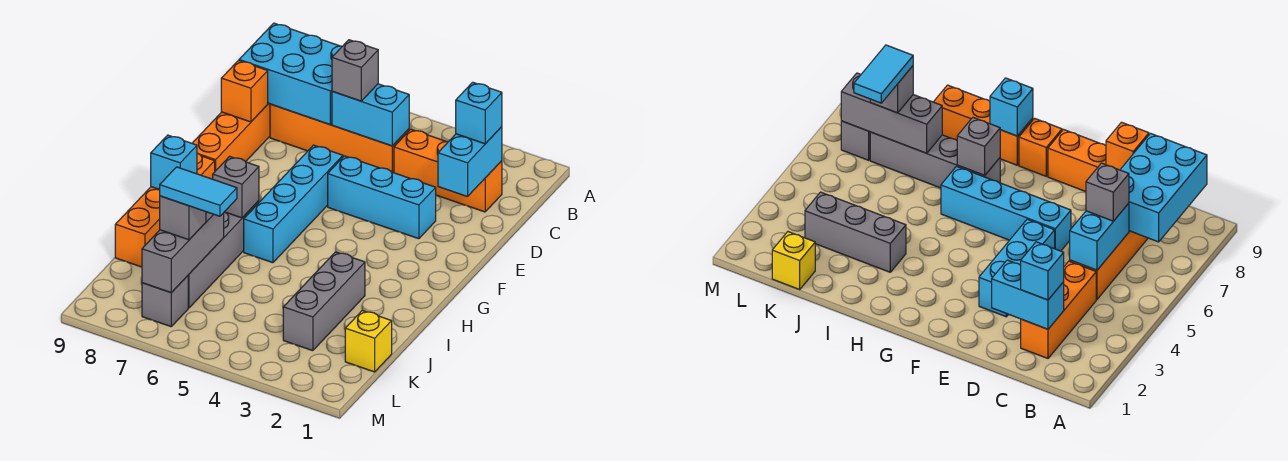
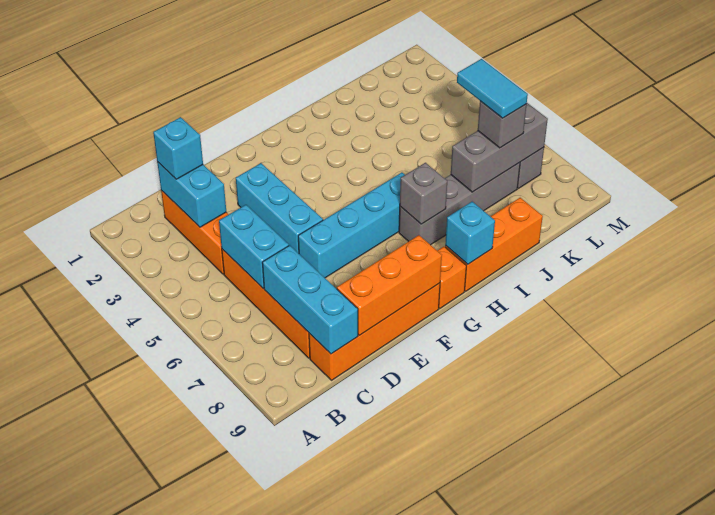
cyan brick B7:C9 level 2 -> cyan brick C7:C9 level 2
cyan brick C2:D2 level 2 -> cyan brick C2:C3 level 2
grey brick C6 level 3 -> none
orange brick D9 level 2 -> orange brick D9:F9 level 2
grey brick I3:K3 level 1 -> none
yellow brick K1 level 1 -> none

